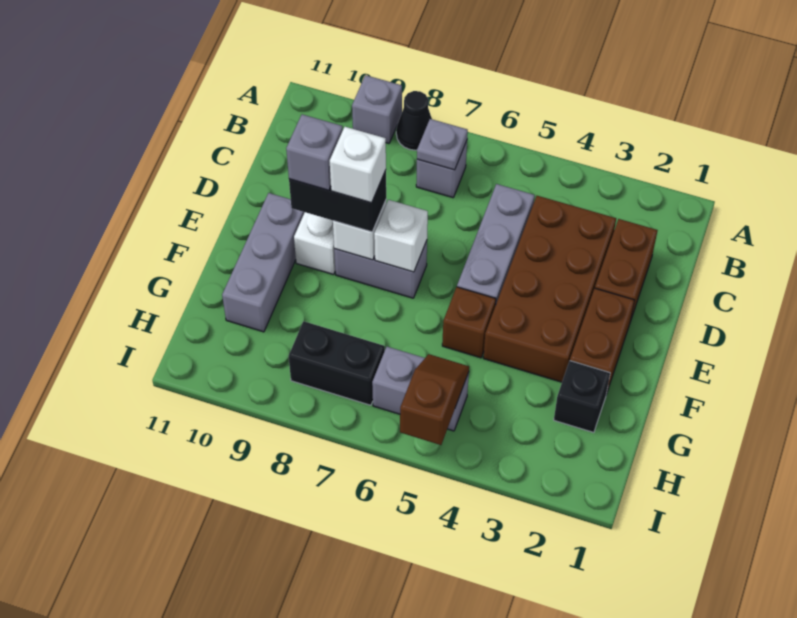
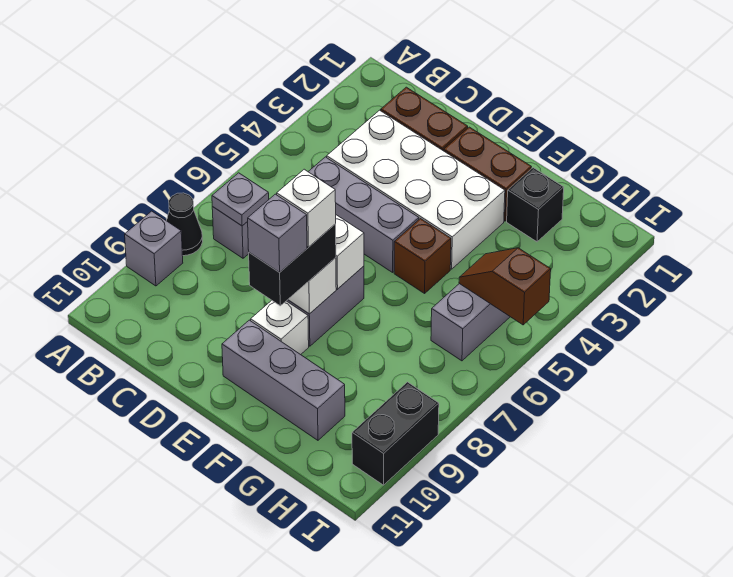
brown brick C3:F4 level 1 -> white brick C3:F4 level 1
black brick H7:H8 level 1 -> black brick I9:I10 level 1

